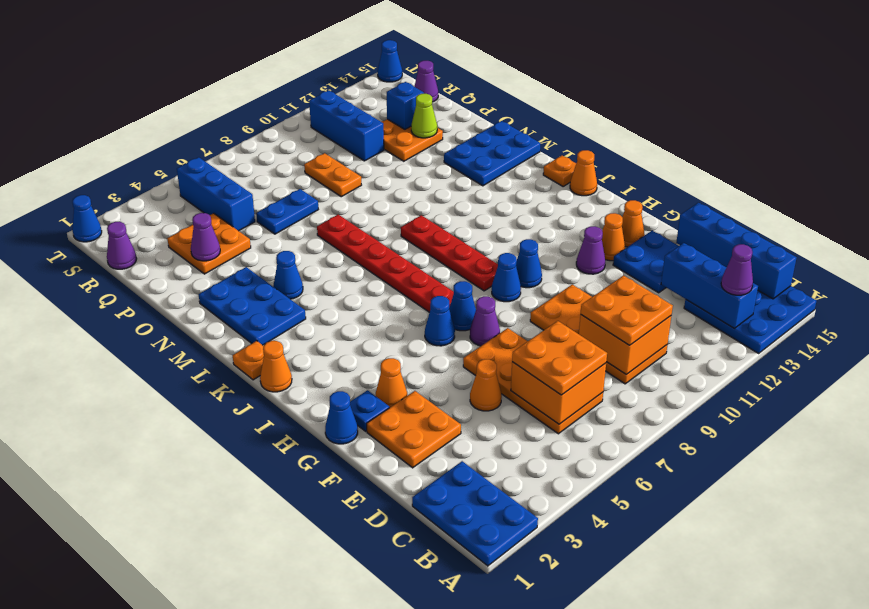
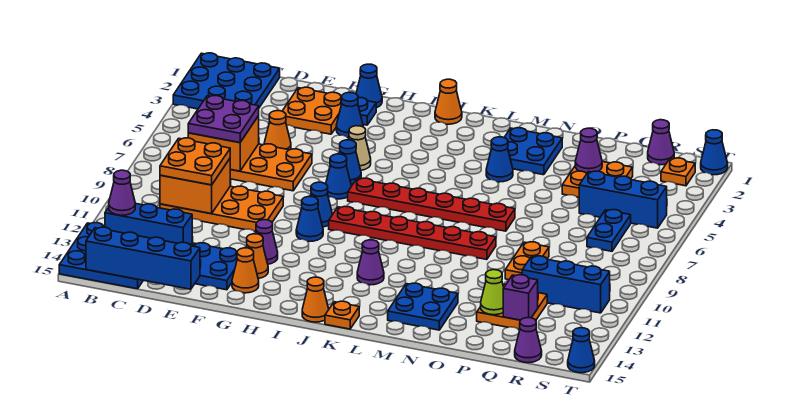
blue plate A1:C2 level 1 -> blue plate A1:C3 level 1
orange plate C6:D7 level 3 -> purple plate C6:D7 level 3
orange cone G3 level 1 -> blue cone G3 level 1
purple cone G7 level 1 -> purple cone K12 level 1
none -> tan cone H5 level 1
red plate I9:L9 level 1 -> red plate I9:N9 level 1
orange plate K1 level 1 -> orange plate S2 level 1
blue plate L2:N3 level 1 -> blue plate M2:N3 level 1
blue plate M13:N15 level 1 -> blue plate M13:N14 level 1
blue plate P6:P7 level 1 -> blue plate R6:R7 level 1
orange plate P9:Q9 level 1 -> orange plate P9:P10 level 1
blue brick Q13 level 2 -> purple brick Q13 level 2

